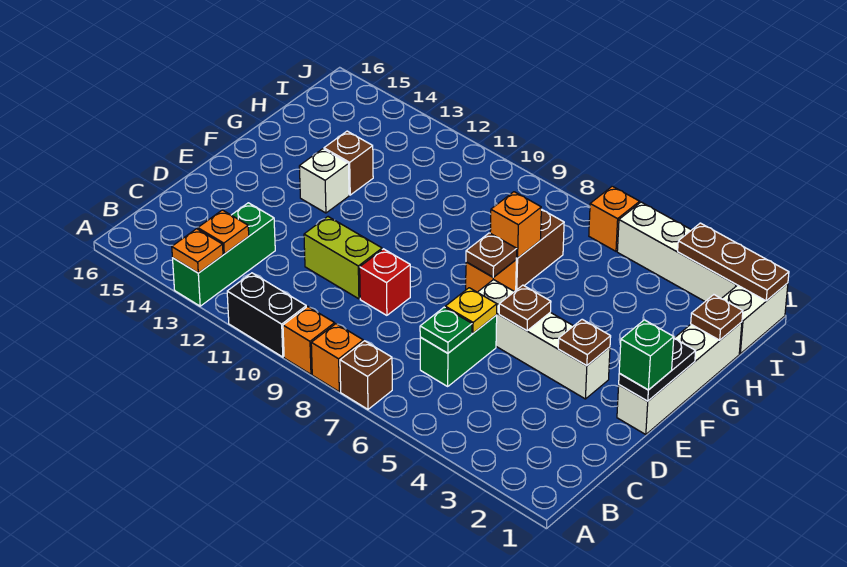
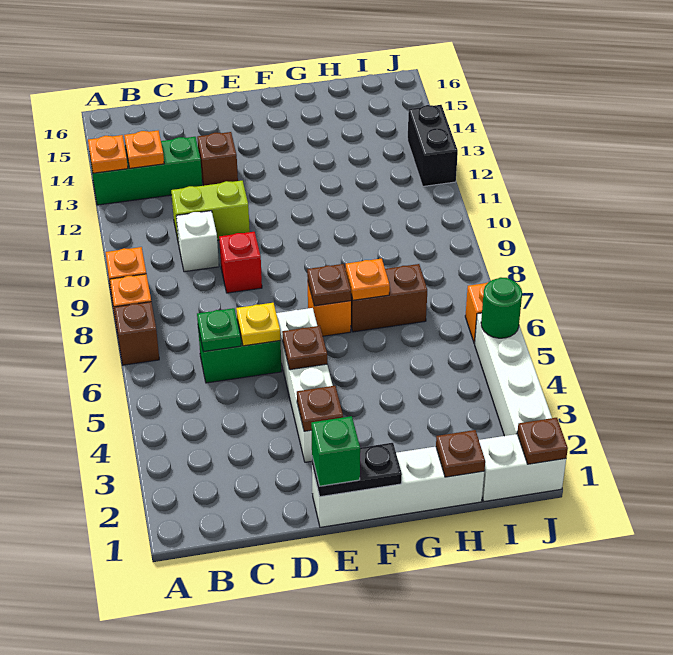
black brick A10:A11 level 1 -> black brick J12:J13 level 1
lime brick D10:D11 level 1 -> lime brick C11:D11 level 1
white brick F13 level 1 -> white brick C10 level 1
orange brick G7 level 2 -> orange plate G7 level 2
brown brick G13 level 1 -> brown brick D13 level 1
brown plate J1:J3 level 2 -> brown plate J1 level 2
none -> green round brick J5 level 2

